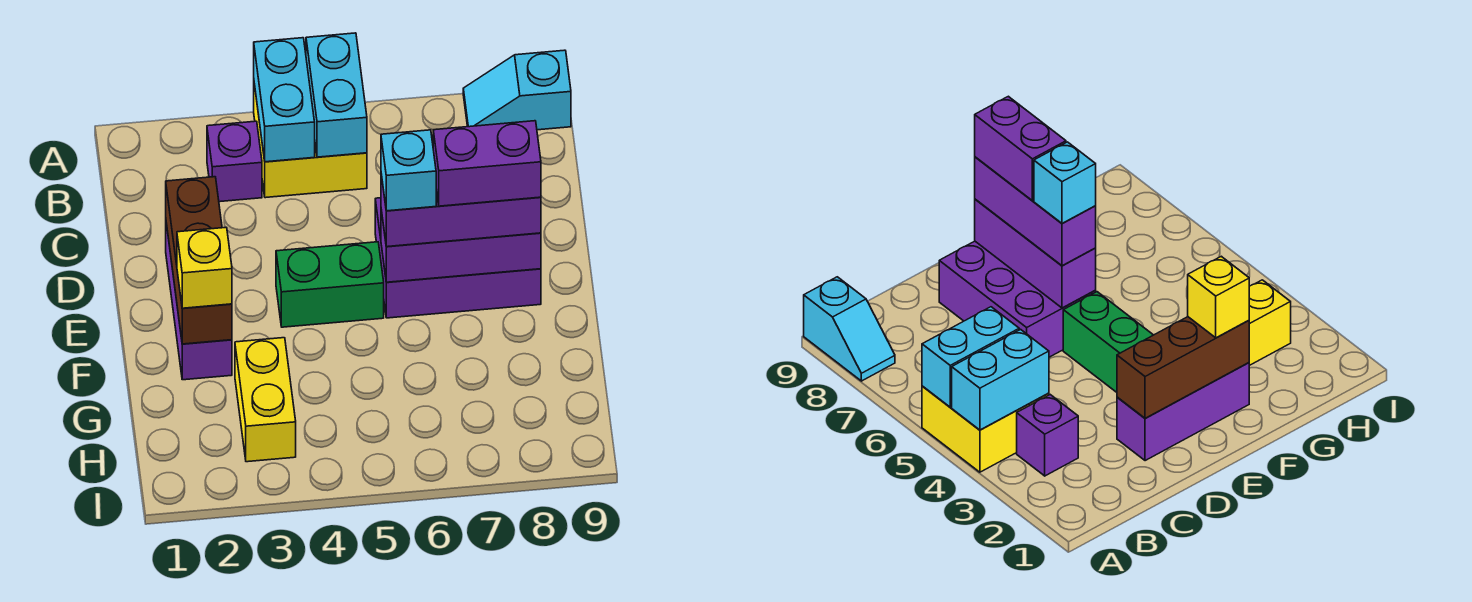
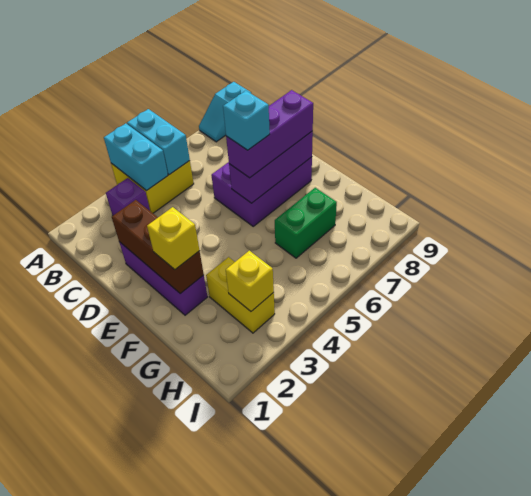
green brick E4:E5 level 1 -> green brick G6:G7 level 1
purple brick E7:E8 level 4 -> none
none -> yellow brick H3 level 2

